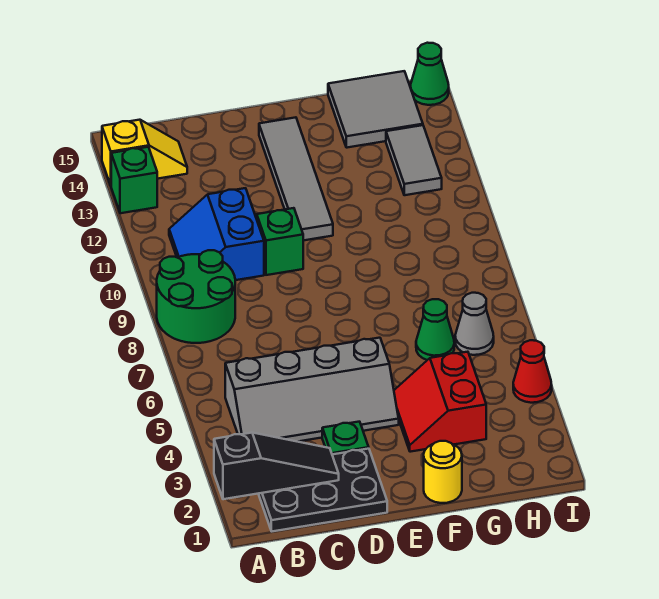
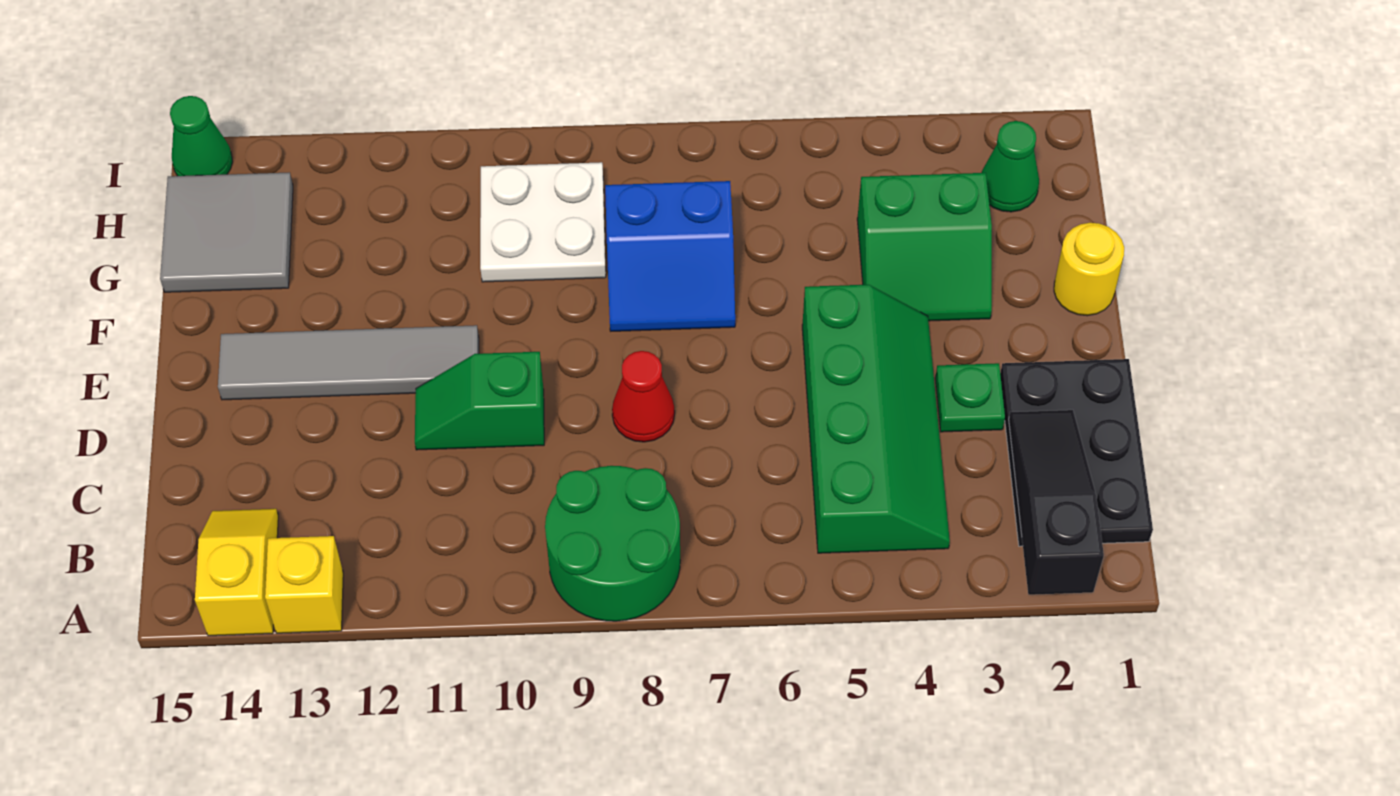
green brick A13 level 1 -> yellow brick A13 level 1
grey slope B4:E5 level 1 top 5 -> green slope B4:E5 level 1 top 5
blue slope B10:C11 level 1 top C -> blue slope F7:G8 level 1 top G
red slope F3:G4 level 1 top G -> green slope F3:G4 level 1 top G
green cone G6 level 1 -> green cone H2 level 1
none -> white plate G9:H10 level 1
grey cone H6 level 1 -> none
grey tile H12:H13 level 1 -> none
red cone I4 level 1 -> red cone D8 level 1

